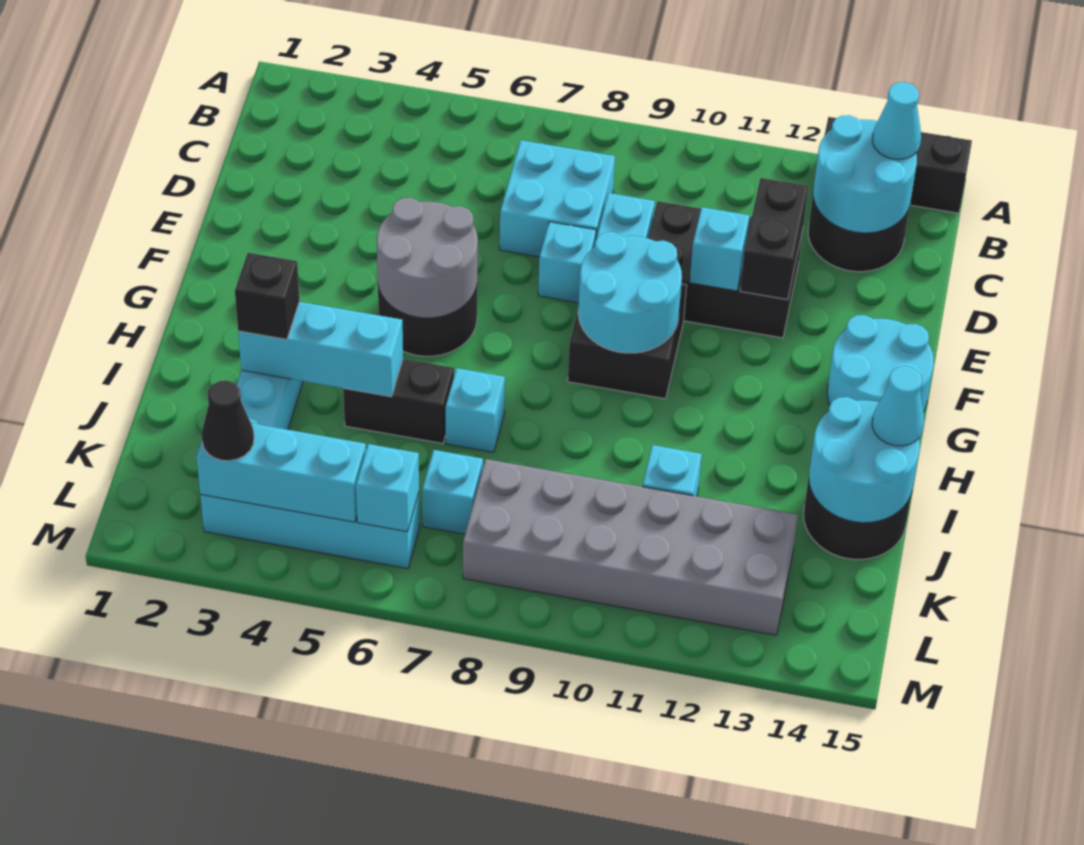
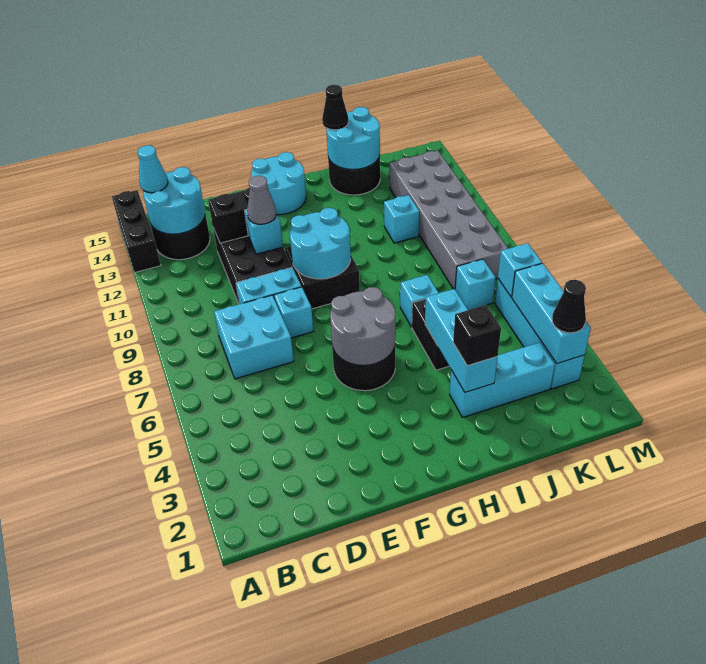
none -> grey cone E11 level 3
cyan cone I15 level 3 -> black cone I15 level 3

